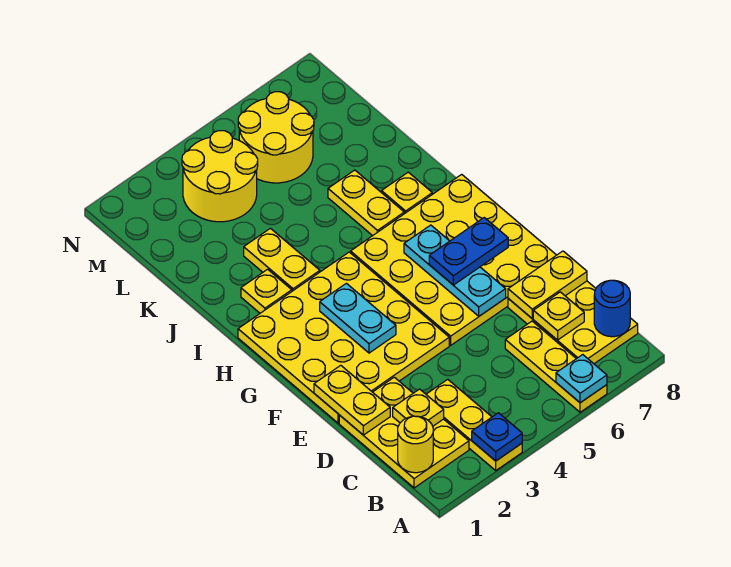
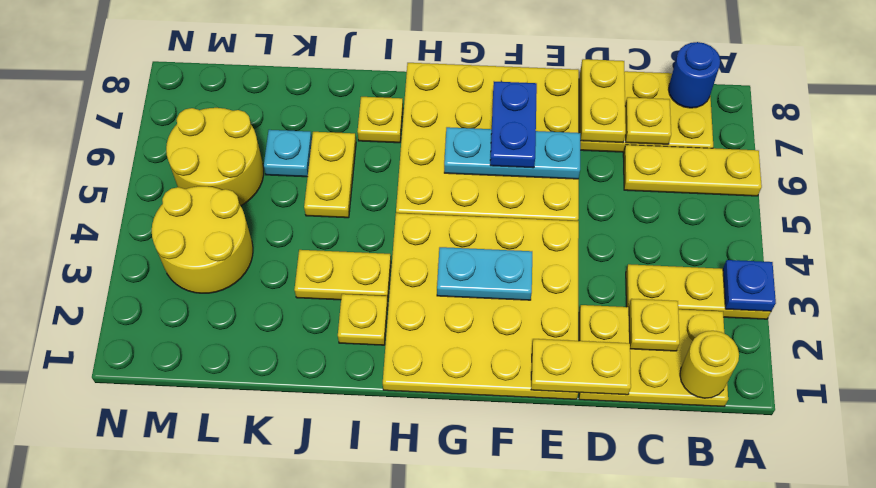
cyan plate A6 level 2 -> cyan plate K6 level 1
yellow plate I6:J6 level 1 -> yellow plate J5:J6 level 1

